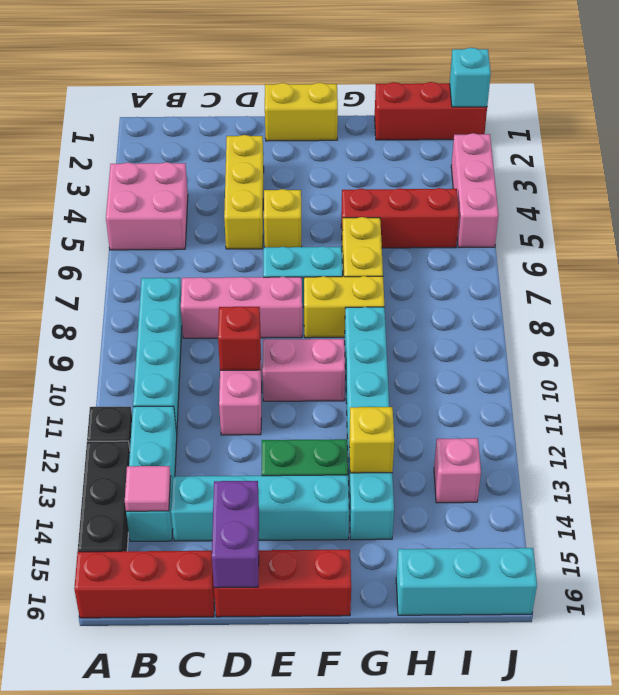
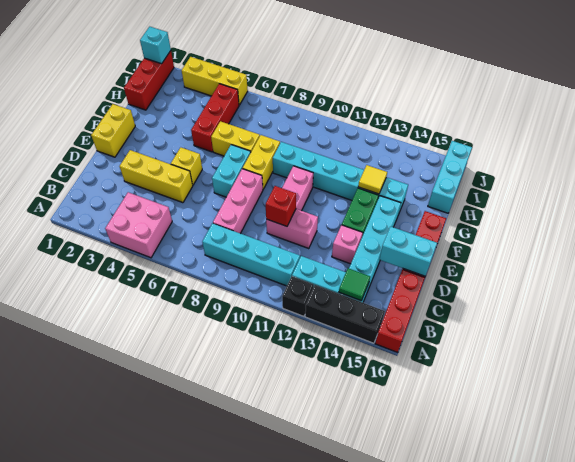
pink tile B14 level 2 -> green tile B14 level 2
purple brick D15:D16 level 2 -> cyan brick D15:D16 level 2
yellow brick G13 level 2 -> yellow tile G13 level 2
pink brick I13 level 1 -> pink brick D13 level 1
pink brick J3:J5 level 1 -> yellow brick J3:J5 level 1

